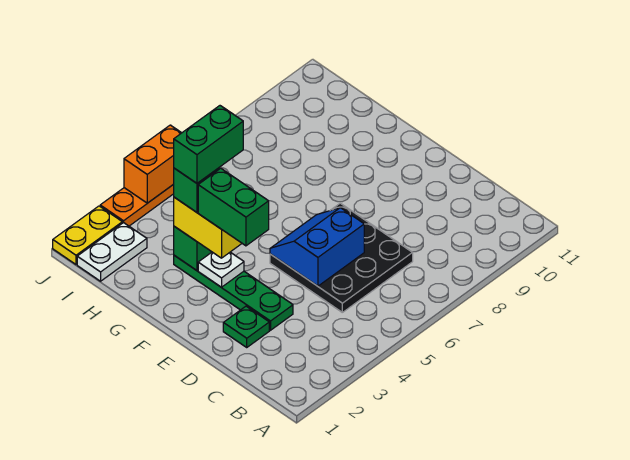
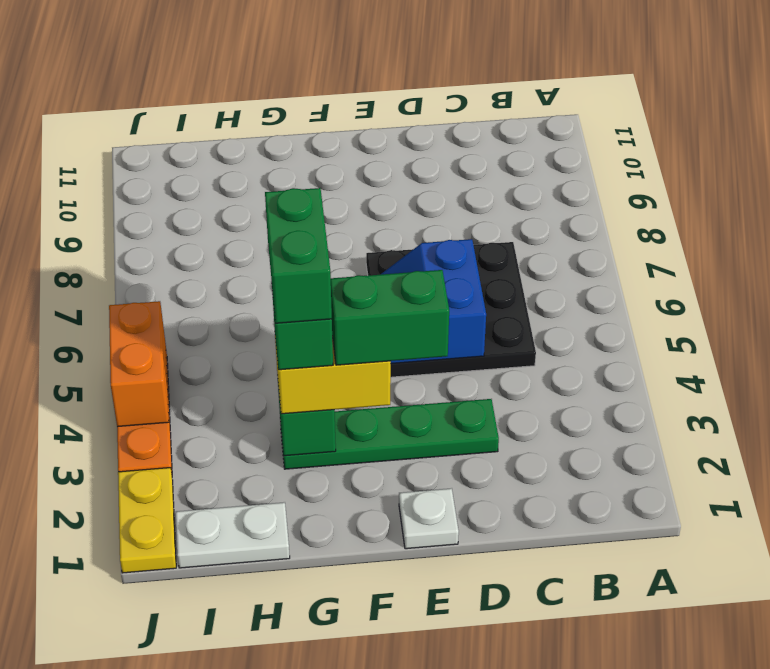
green plate D2 level 1 -> none
white plate F3 level 2 -> white plate E1 level 1
white plate I1:I2 level 1 -> white plate H1:I1 level 1

